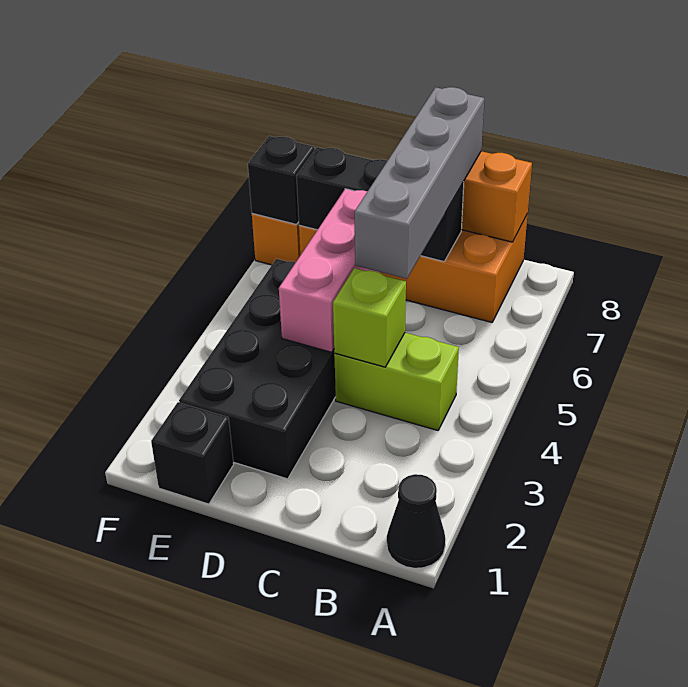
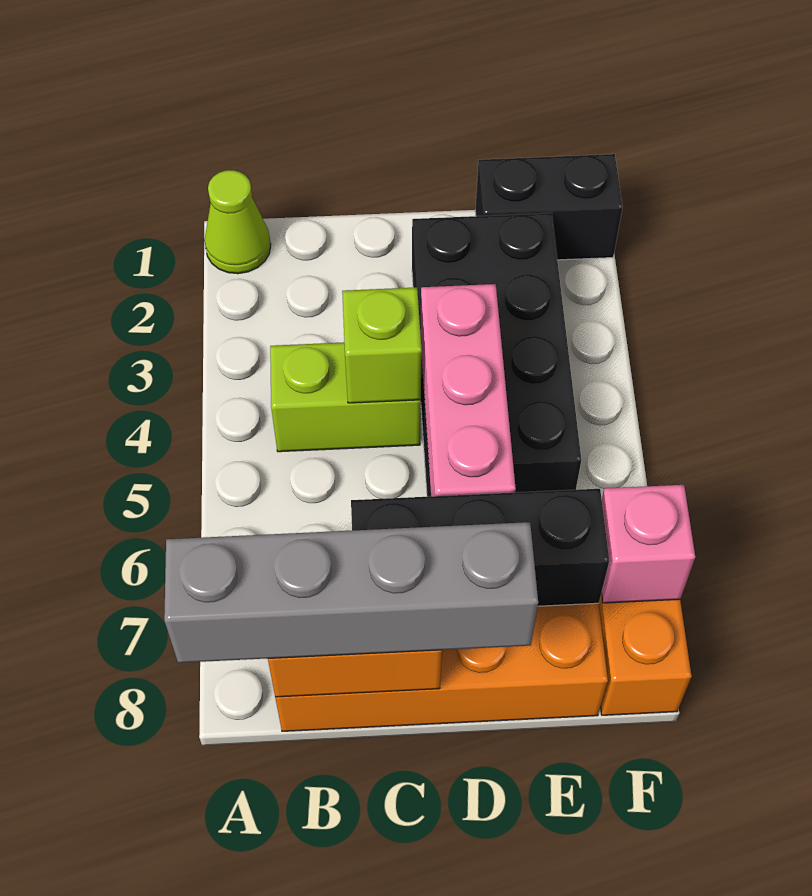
black cone A1 level 1 -> lime cone A1 level 1
grey brick C5:C8 level 3 -> grey brick A8:D8 level 3
black brick E1 level 1 -> black brick E1:F1 level 1
black brick F7 level 2 -> pink brick F7 level 2

